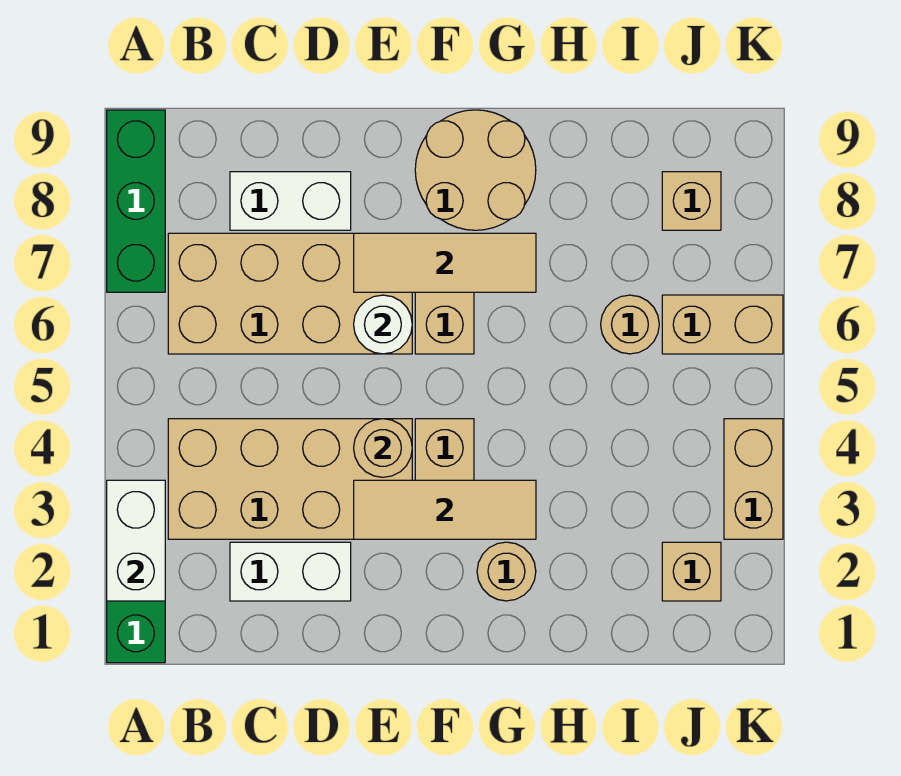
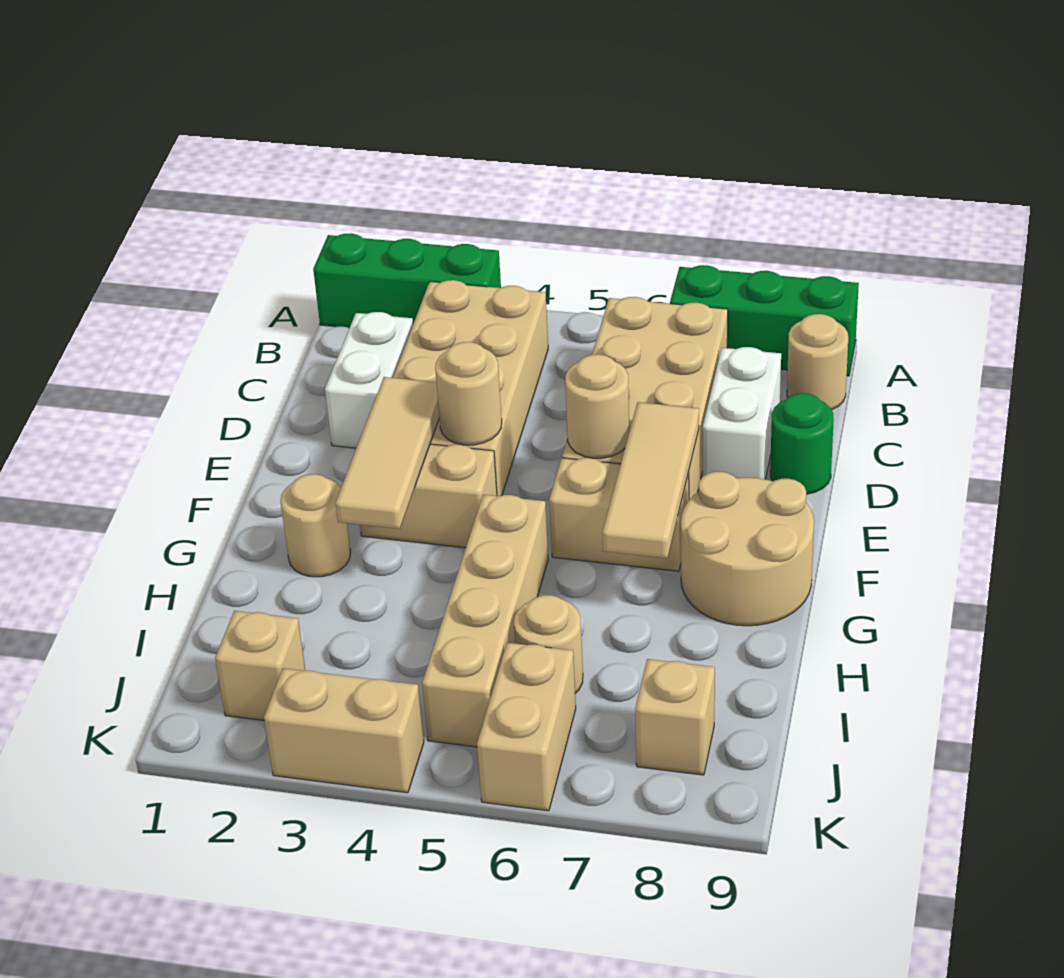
white brick A2:A3 level 2 -> none
none -> tan round brick B9 level 1
none -> green round brick D9 level 1
white round brick E6 level 2 -> tan round brick E6 level 2
none -> tan brick G5:J5 level 1

